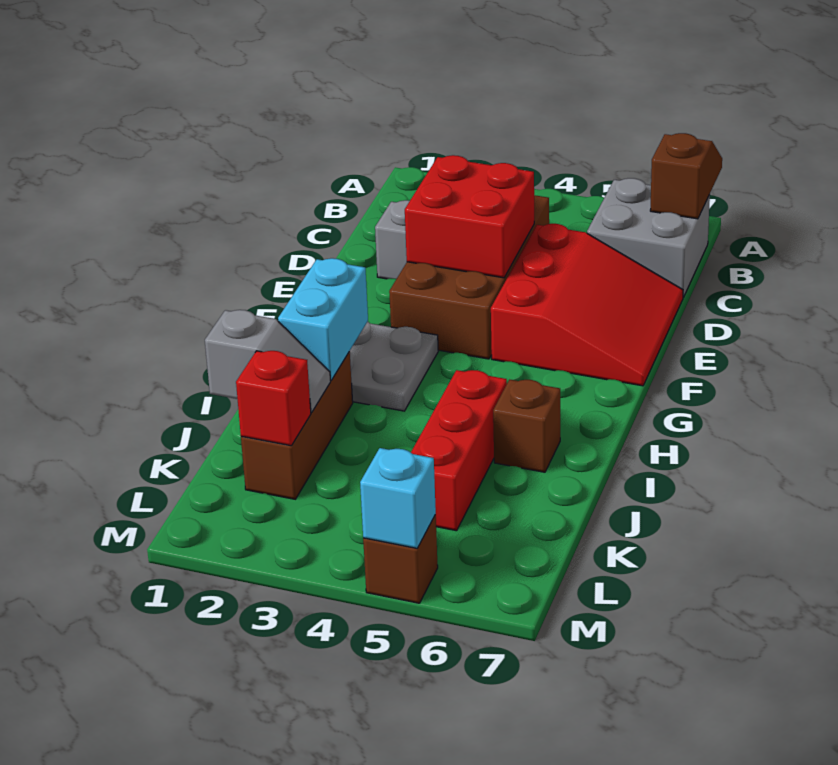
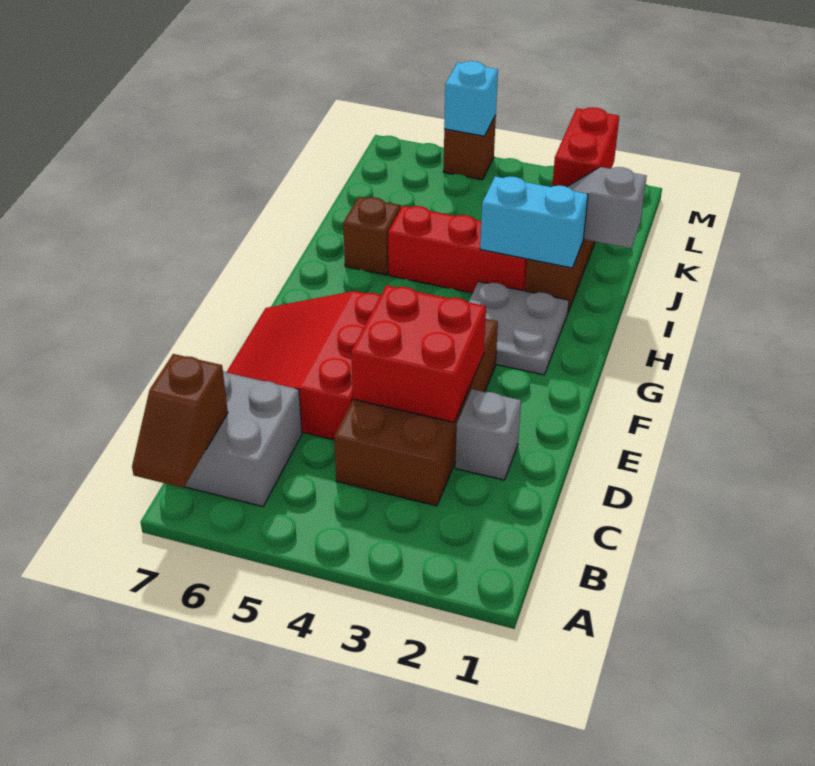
cyan brick H2:I2 level 2 -> cyan brick I2:I3 level 2
red brick I5:K5 level 1 -> red brick I3:I5 level 1
red brick K2 level 2 -> red brick K2:L2 level 2

